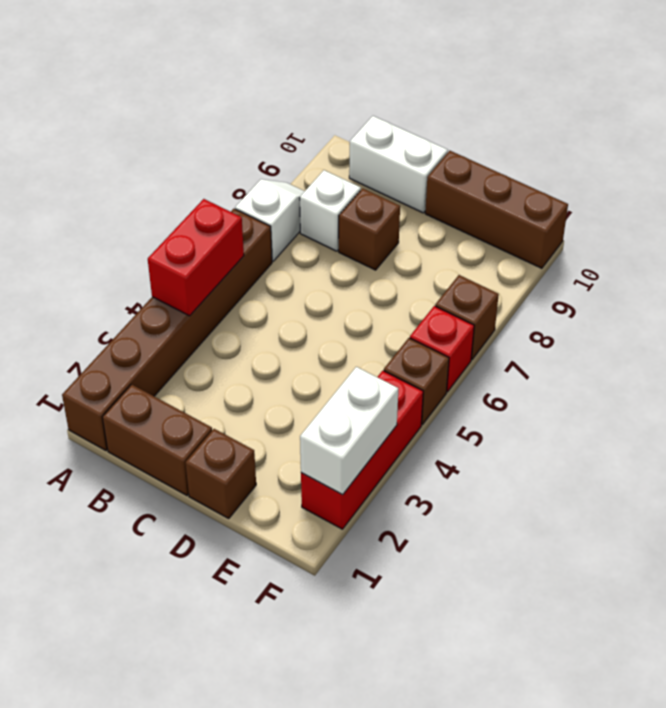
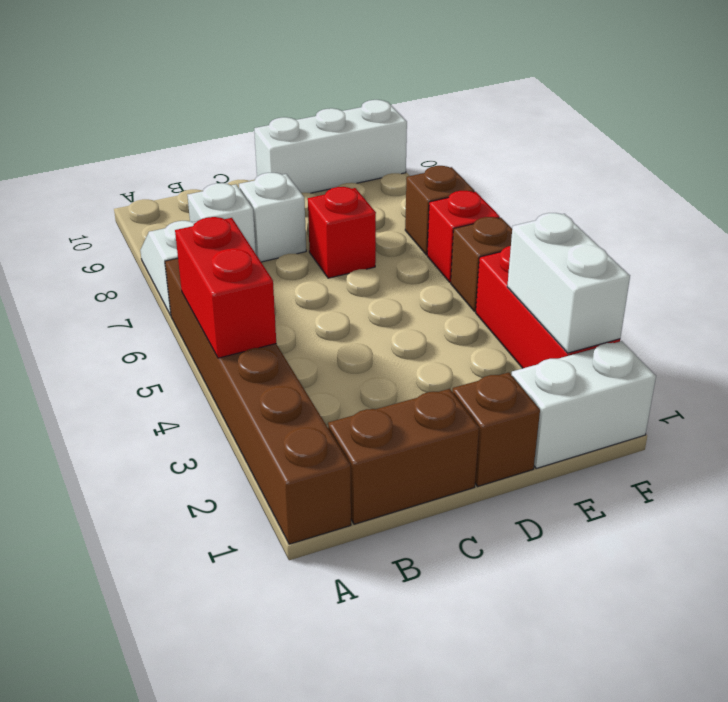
white brick B10:C10 level 1 -> white brick E1:F1 level 1
brown brick C8 level 1 -> white brick C8 level 1
none -> red brick D7 level 1
brown brick D10:F10 level 1 -> white brick D10:F10 level 1

